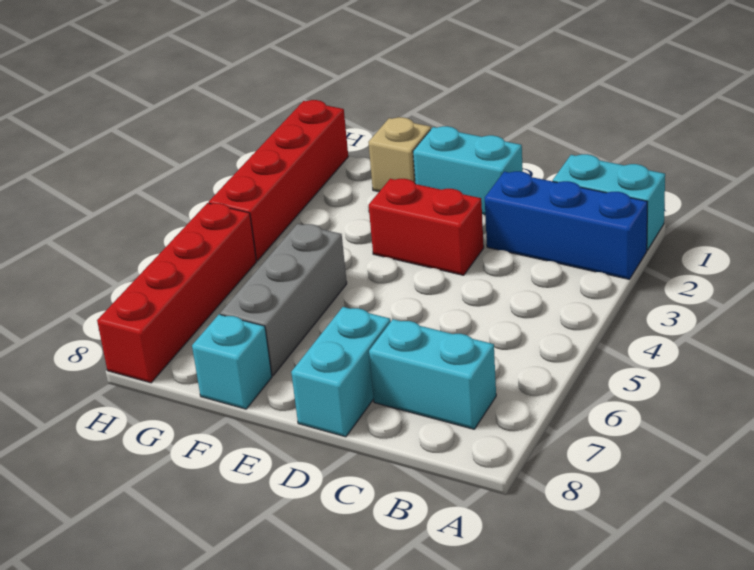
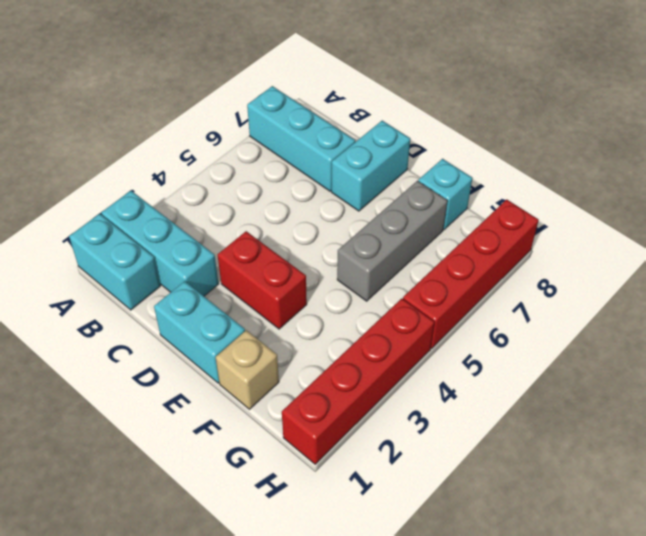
blue brick A2:C2 level 1 -> cyan brick A2:C2 level 1
cyan brick B7:C7 level 1 -> cyan brick A7:C7 level 1

